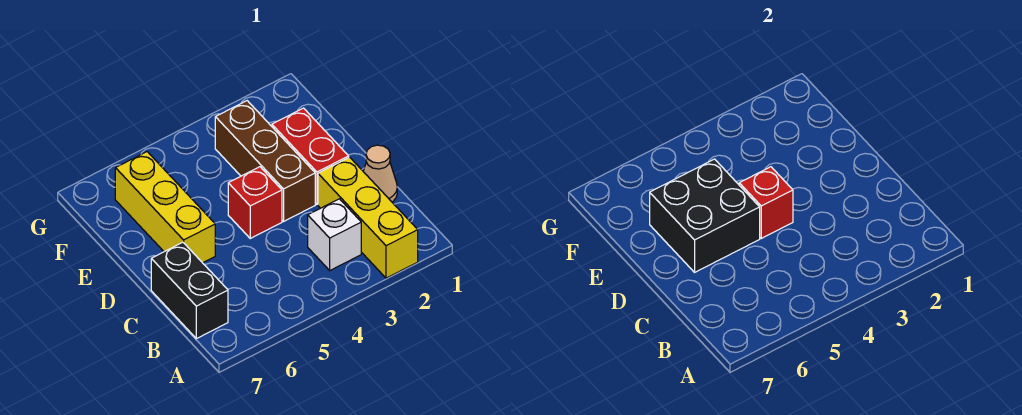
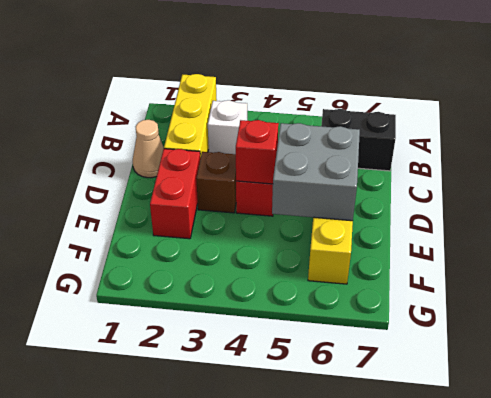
black brick B7:C7 level 1 -> black brick B6:B7 level 1
brown brick D3:F3 level 1 -> brown brick D3 level 1
black brick D5:E6 level 2 -> grey brick D5:E6 level 2

